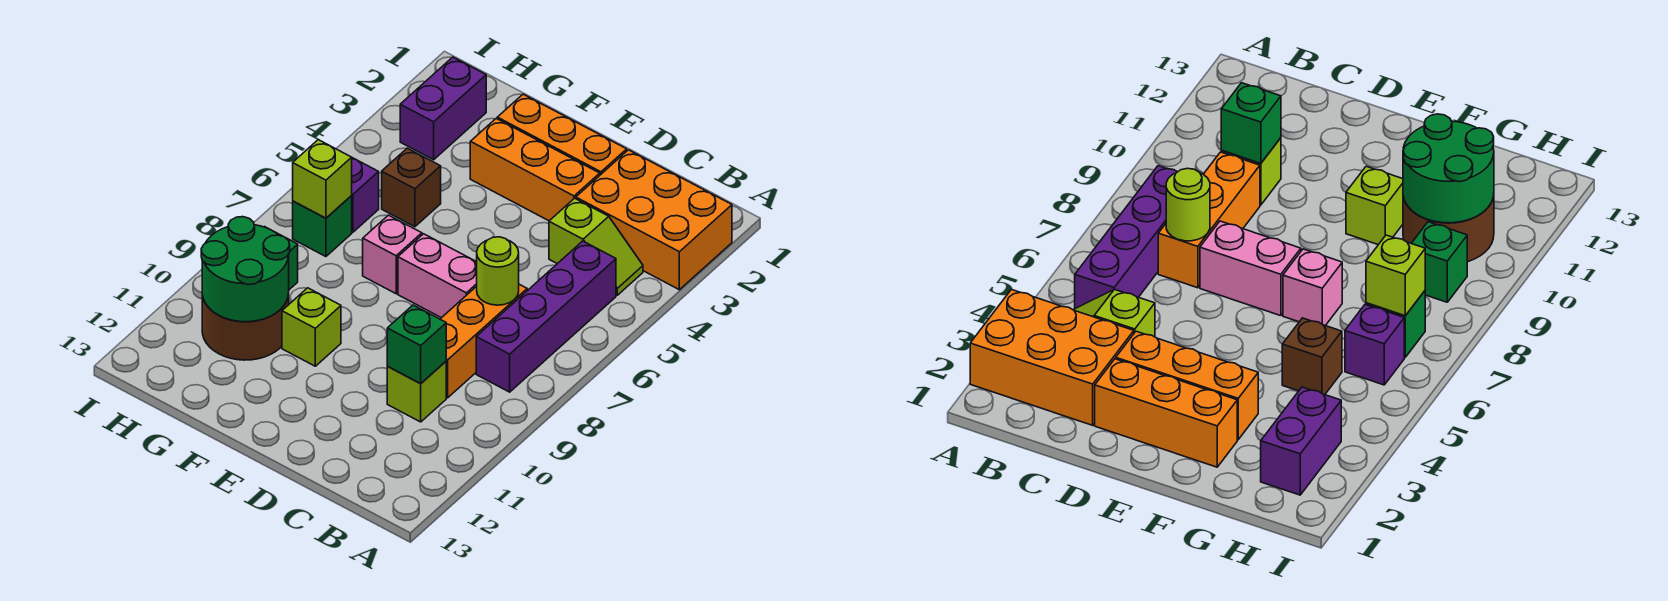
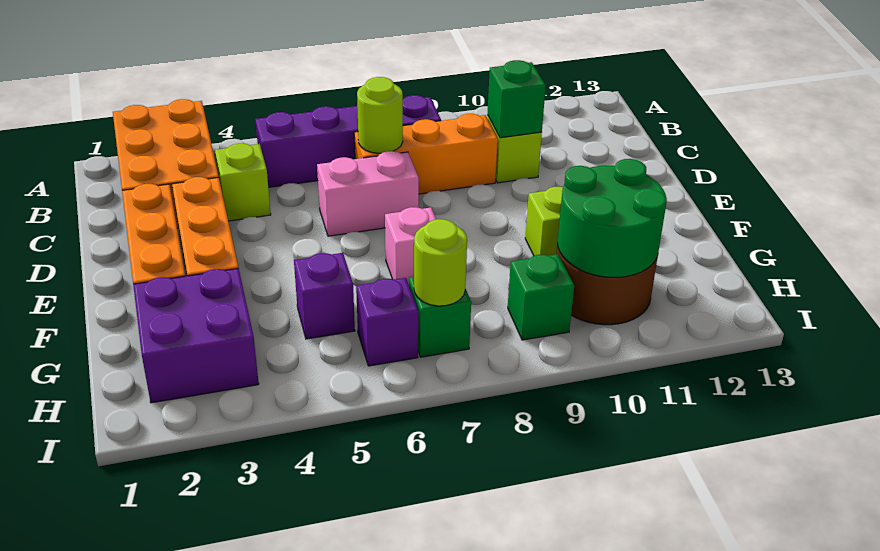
pink brick D7:E7 level 1 -> pink brick D6:D7 level 1
brown brick G5 level 1 -> purple brick G5 level 1
purple brick H2:H3 level 1 -> purple brick G2:H3 level 1
lime brick H7 level 2 -> lime round brick H7 level 2

